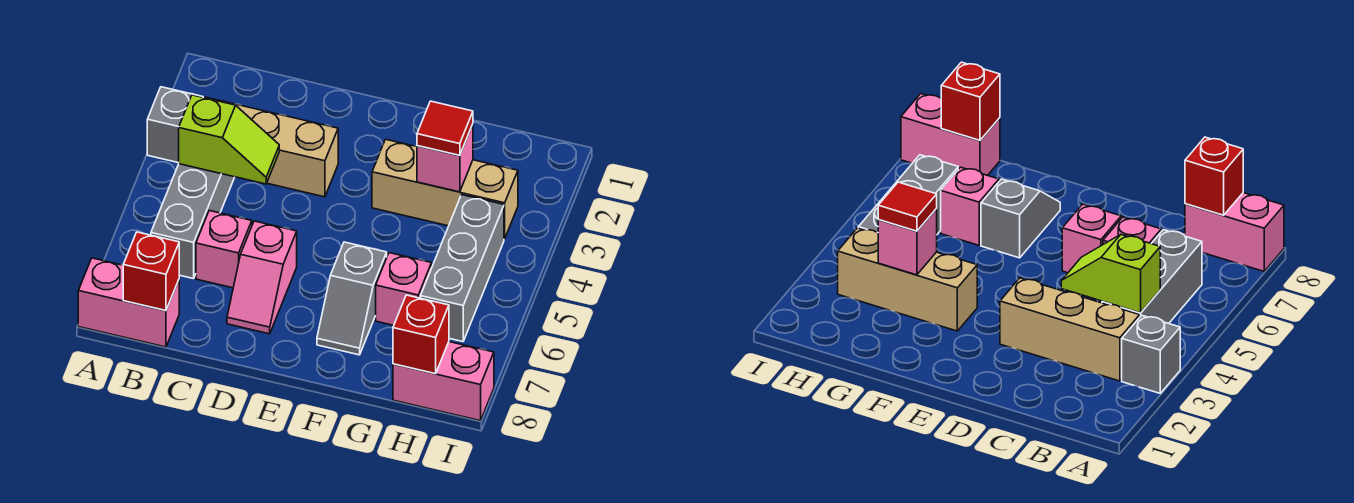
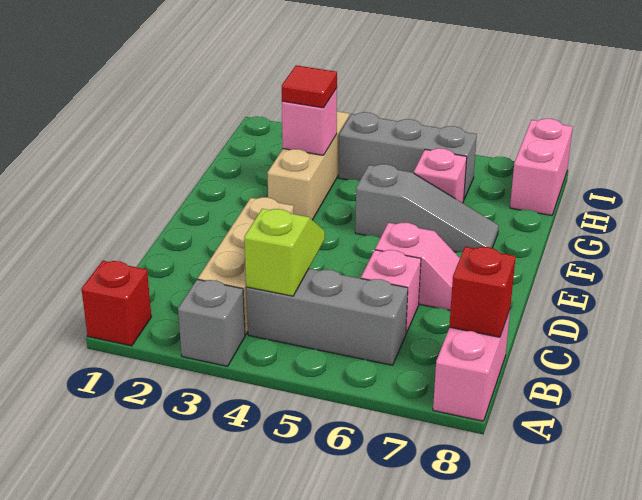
grey slope F6:F7 level 1 top 6 -> grey slope F5:F7 level 1 top 5
red brick H8 level 2 -> red brick A1 level 1

